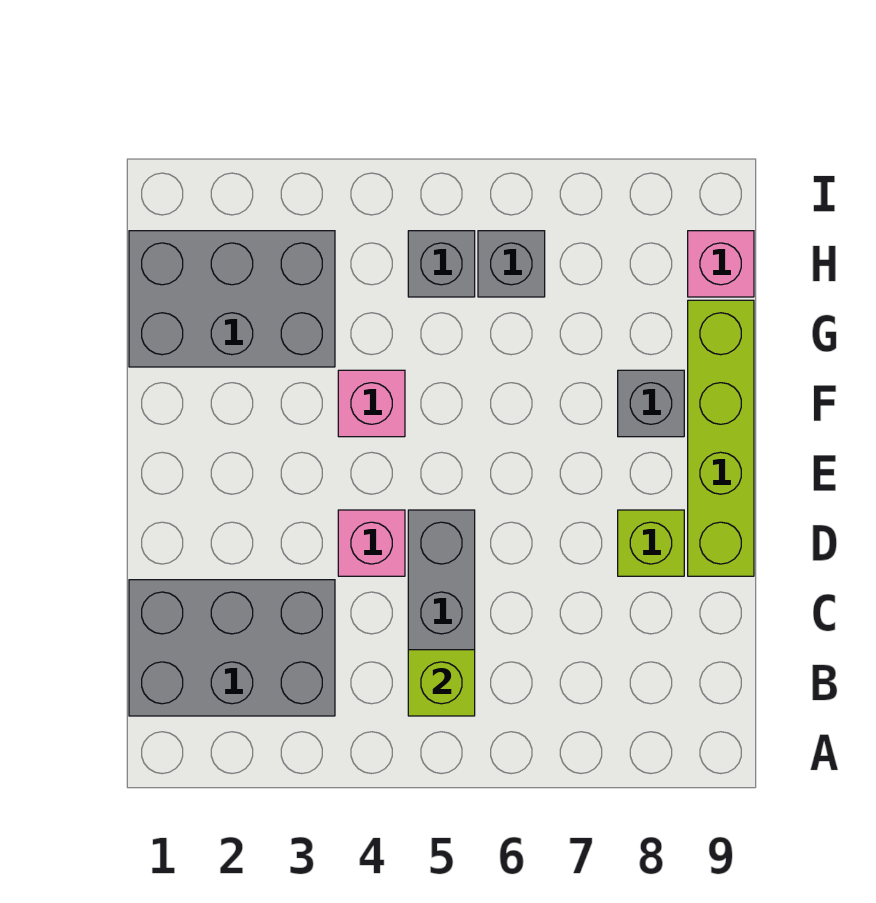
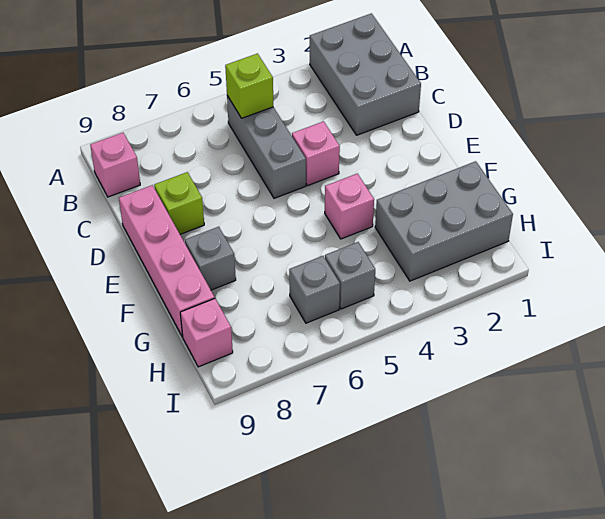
grey brick B1:C3 level 1 -> grey brick A1:C2 level 1
none -> pink brick B9 level 1
lime brick D9:G9 level 1 -> pink brick D9:G9 level 1

